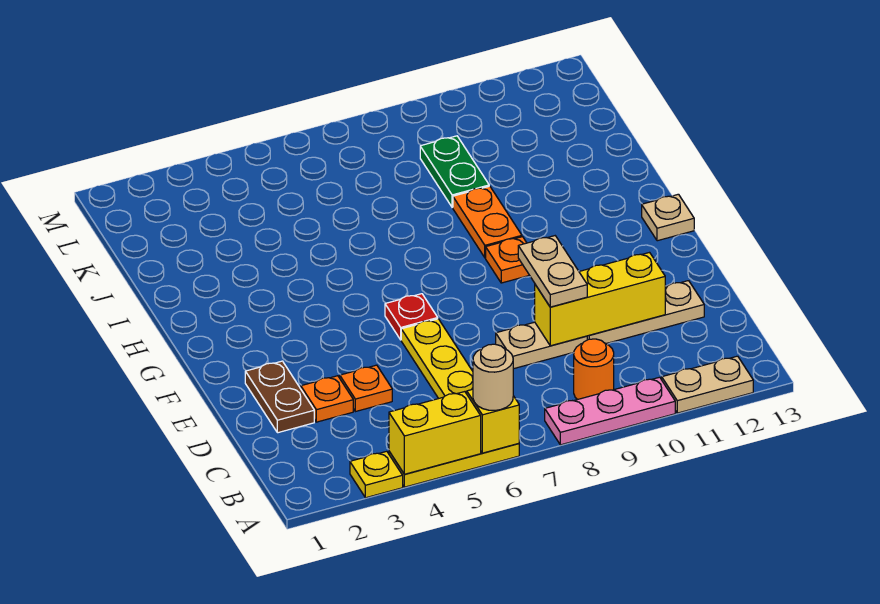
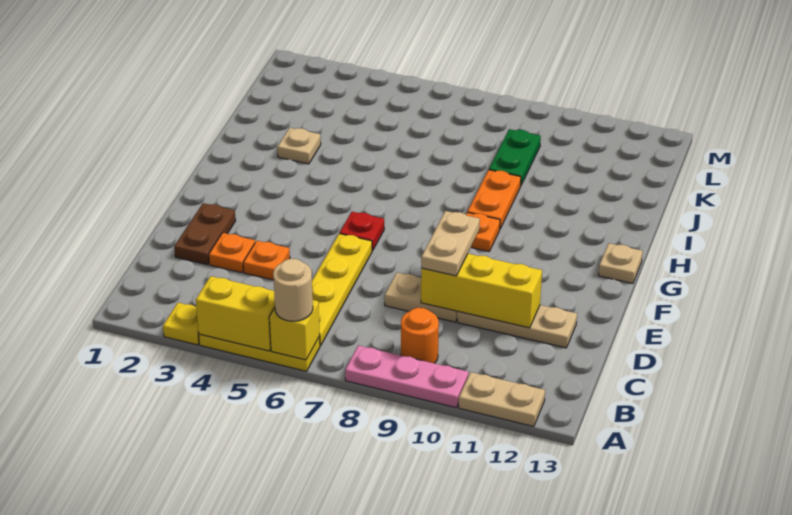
none -> tan plate I3 level 1

